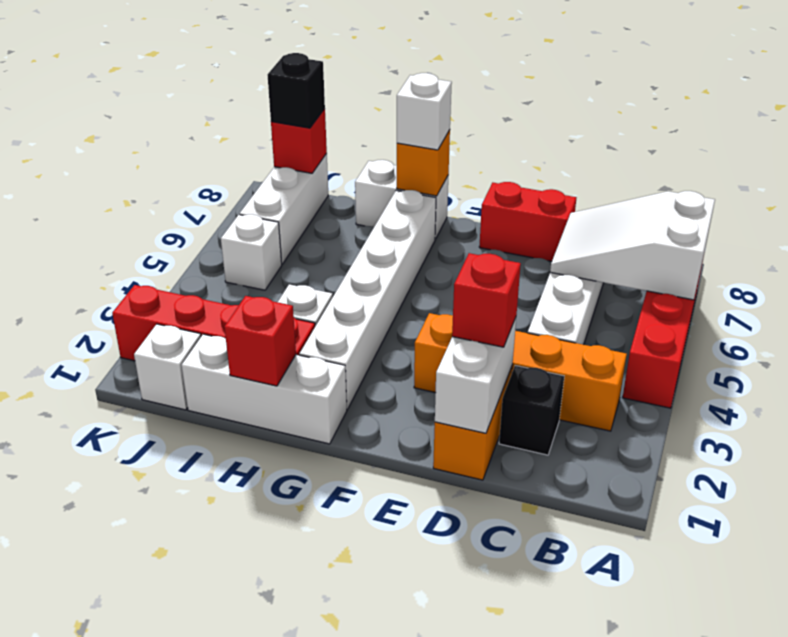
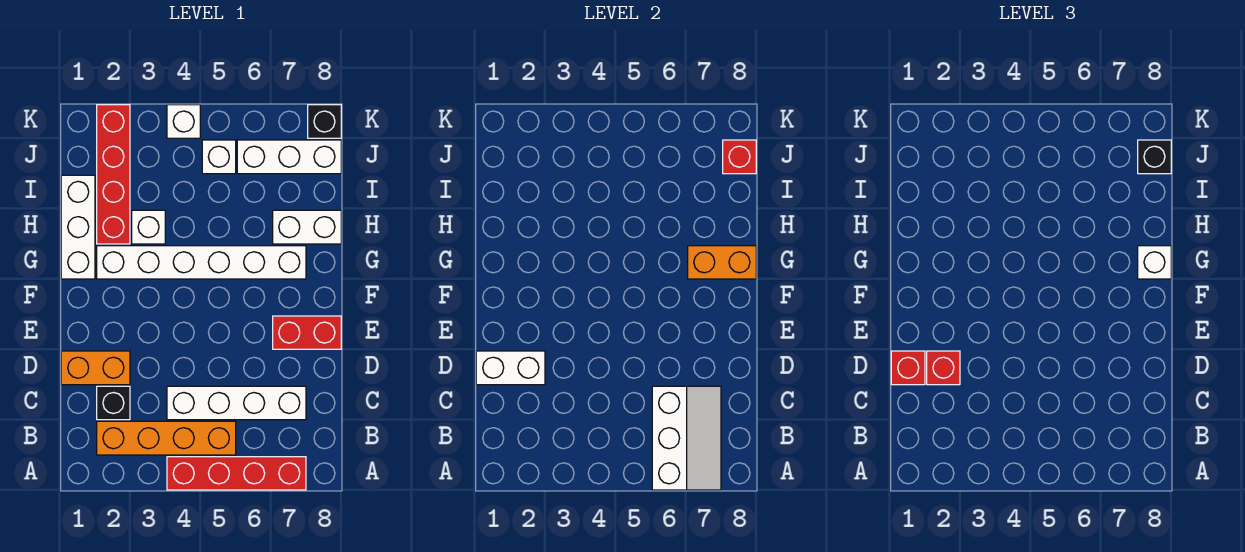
white slope A6:C7 level 2 top A -> white slope A6:C7 level 2 top 6
orange brick B3:E3 level 1 -> orange brick B2:B5 level 1
red brick D8:E8 level 1 -> red brick E7:E8 level 1
white brick G8:H8 level 1 -> white brick H7:H8 level 1
orange brick G8 level 2 -> orange brick G7:G8 level 2
red brick H1 level 2 -> red brick D1 level 3
white brick J1 level 1 -> white brick K4 level 1
none -> black brick K8 level 1

